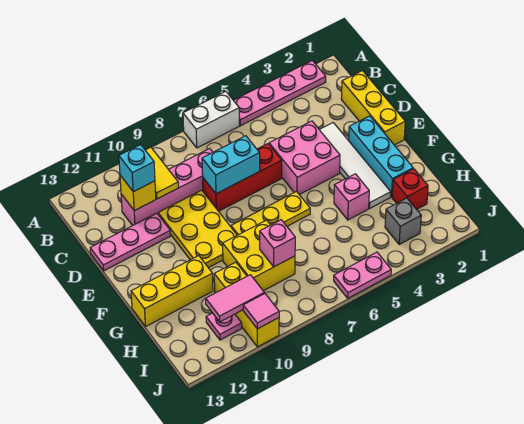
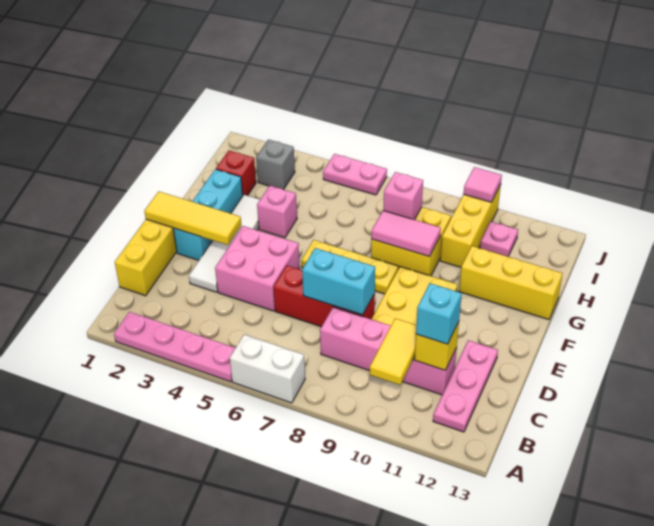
pink plate D11:D13 level 1 -> pink plate B12:D12 level 1
none -> yellow tile E1:E3 level 2
pink tile I10:I11 level 2 -> pink tile G8:G9 level 2

